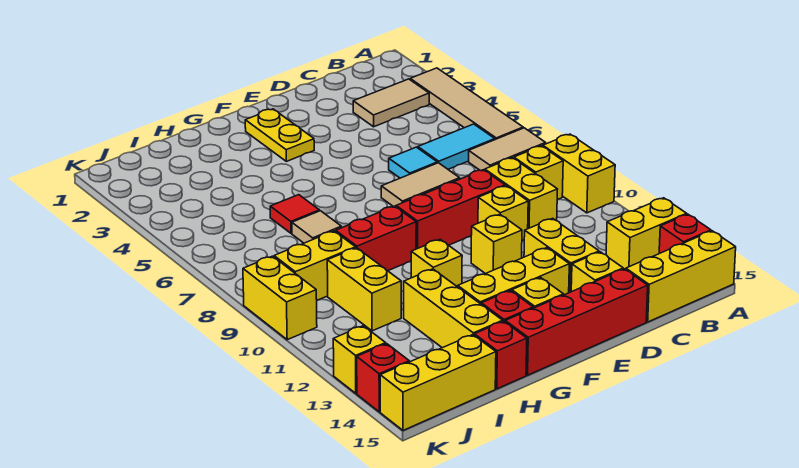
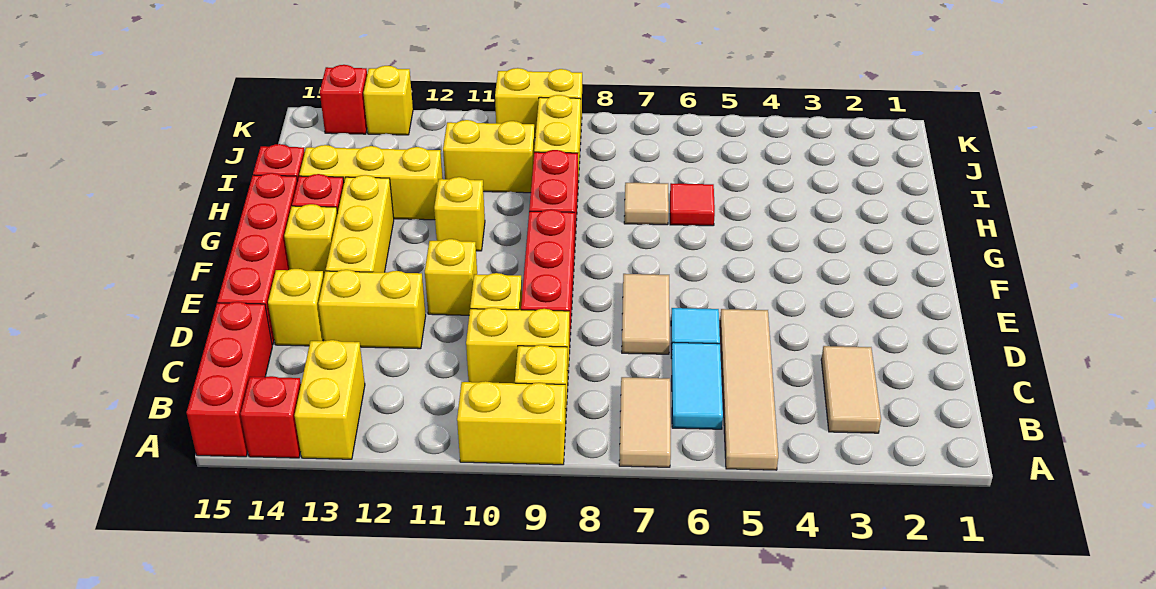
tan tile A3:A6 level 1 -> tan tile A5:D5 level 1
yellow brick A15:C15 level 1 -> red brick A15:C15 level 1
yellow plate F2:F3 level 1 -> none
yellow brick I15:K15 level 1 -> none

